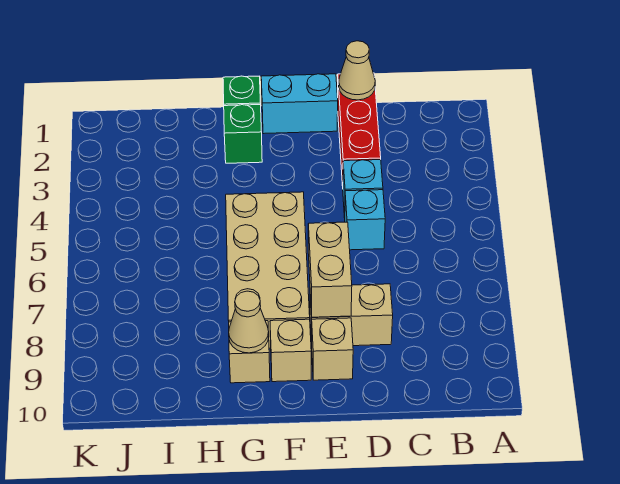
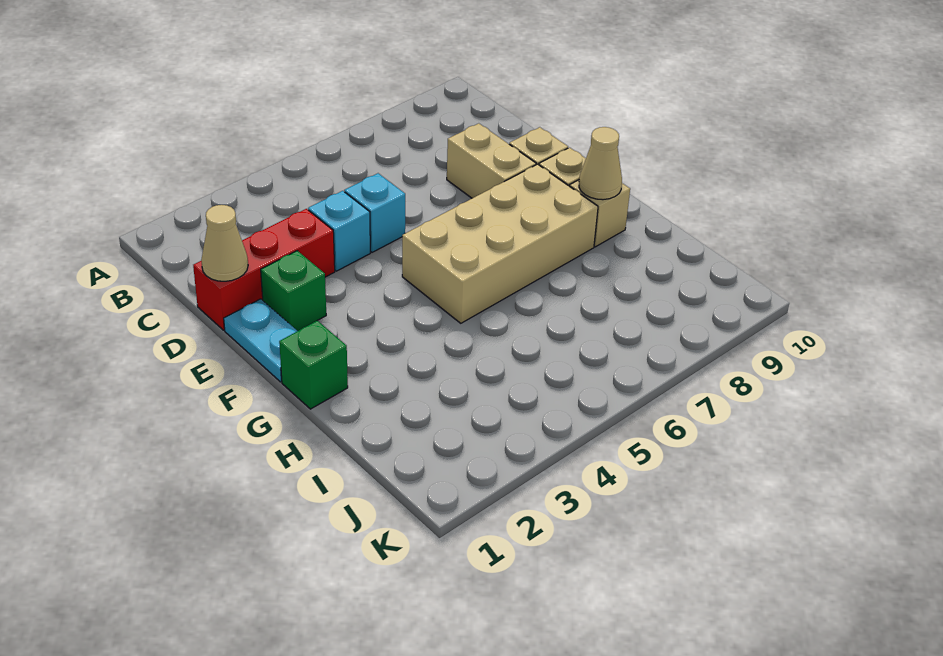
cyan brick E1:F1 level 1 -> cyan plate E1:F1 level 1
tan brick E7:E8 level 2 -> none
green brick G2 level 1 -> green brick E2 level 1

